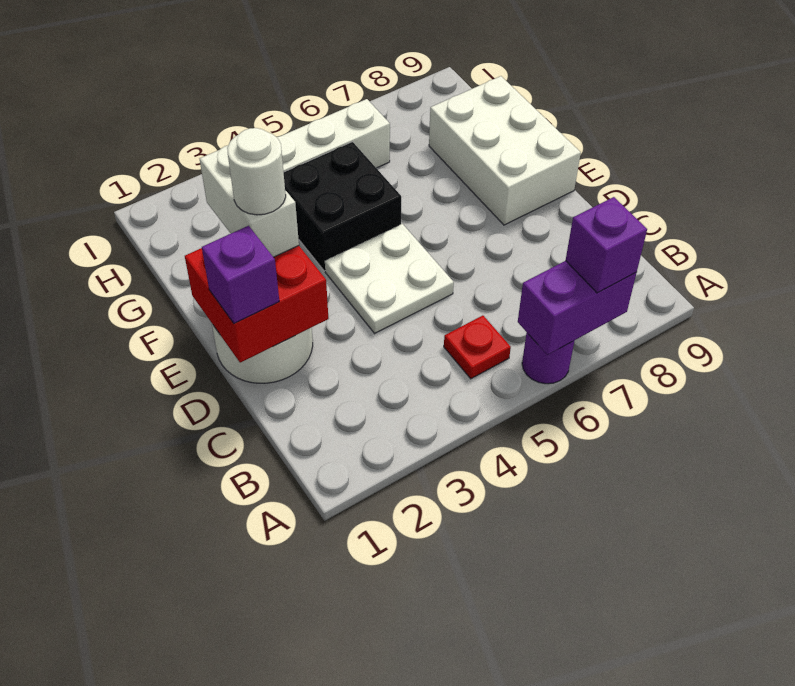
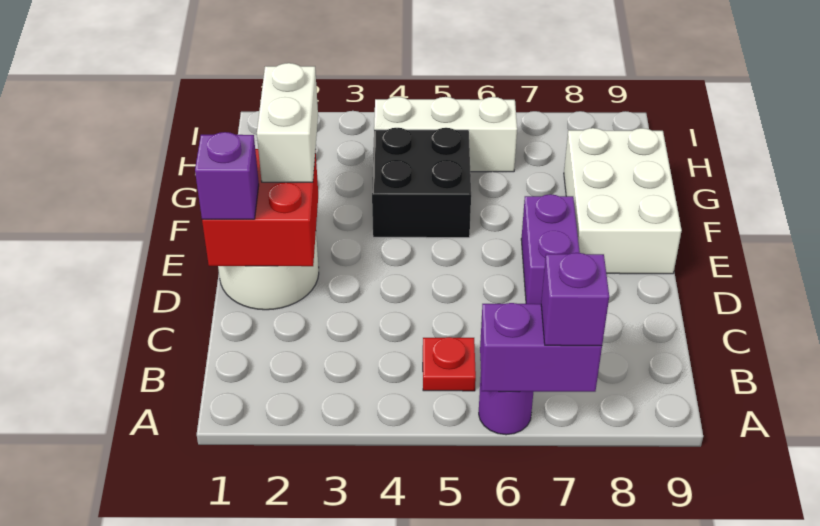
white plate D4:E5 level 1 -> none
none -> purple brick D7:E7 level 1
white round brick E2 level 4 -> none

